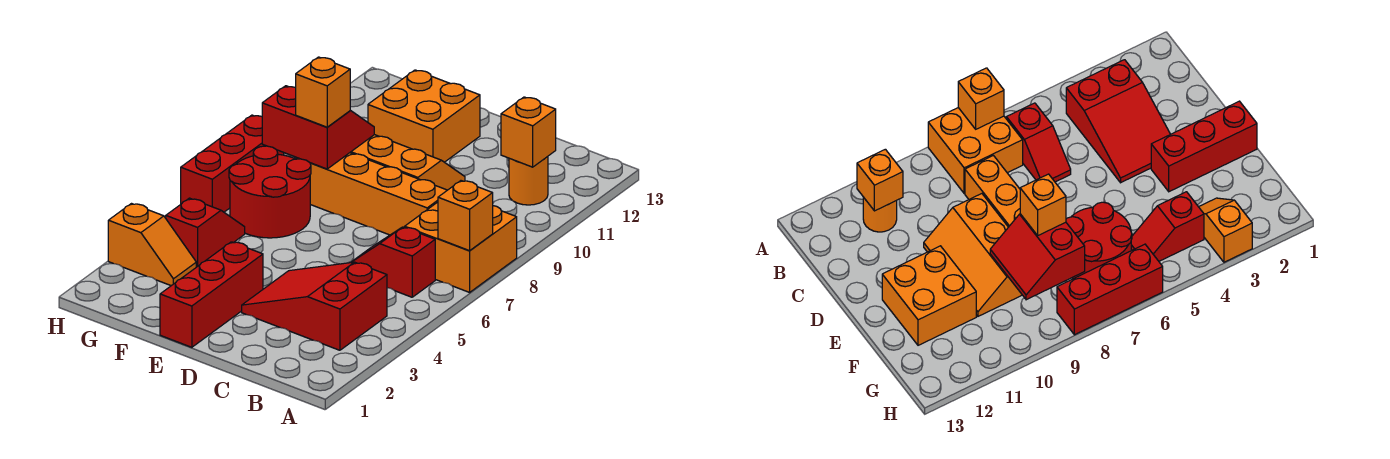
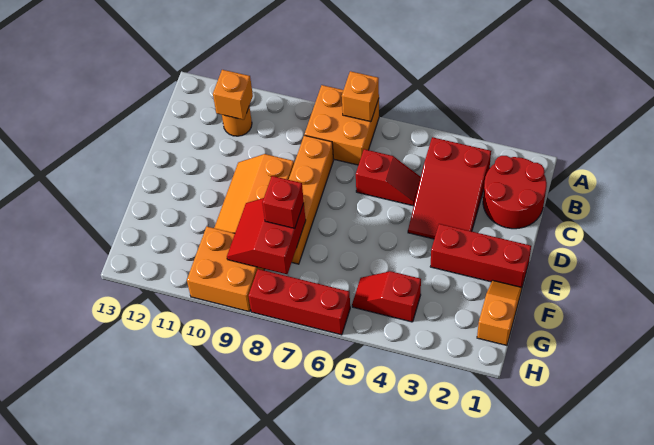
red slope B6:C6 level 1 top B -> red slope C5:C6 level 1 top 6
orange brick E11:F12 level 1 -> orange brick G9:H10 level 1
red round brick F6:G7 level 1 -> red round brick B1:C2 level 1
orange brick F8 level 3 -> red brick F8 level 3
orange slope G3:H3 level 1 top H -> orange slope F1:G1 level 1 top G

